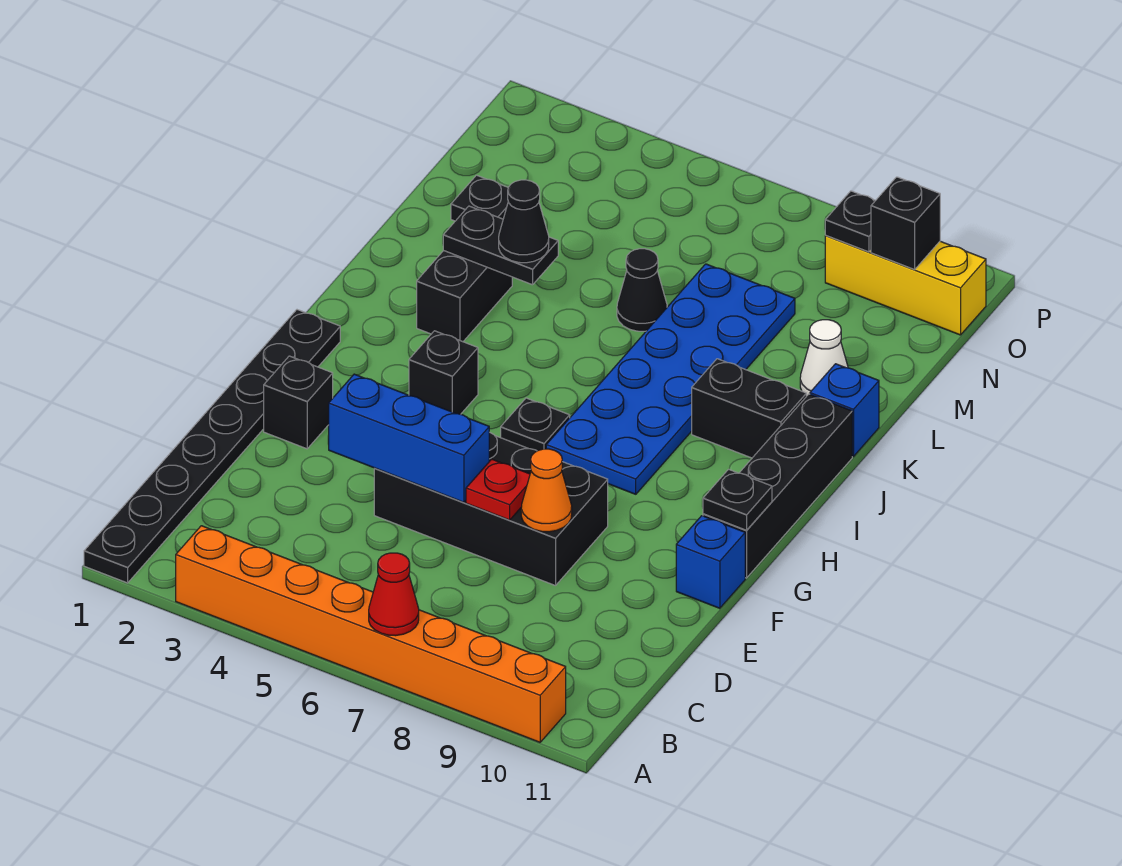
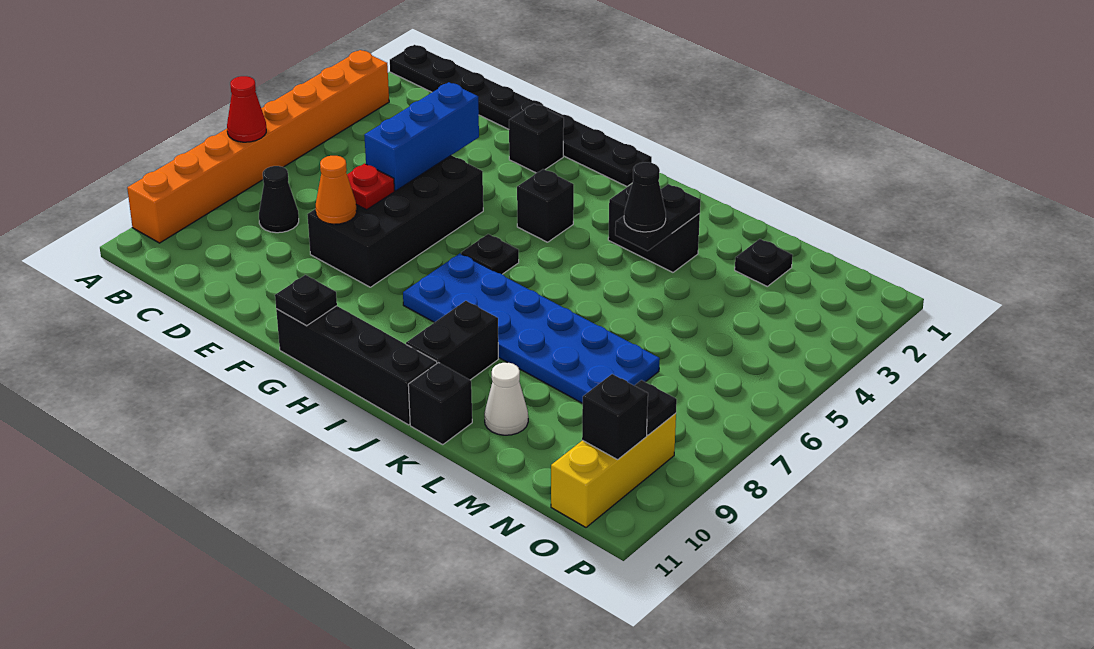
blue brick F11 level 1 -> none
blue brick K11 level 1 -> black brick K11 level 1
black cone L6 level 1 -> black cone C8 level 1

